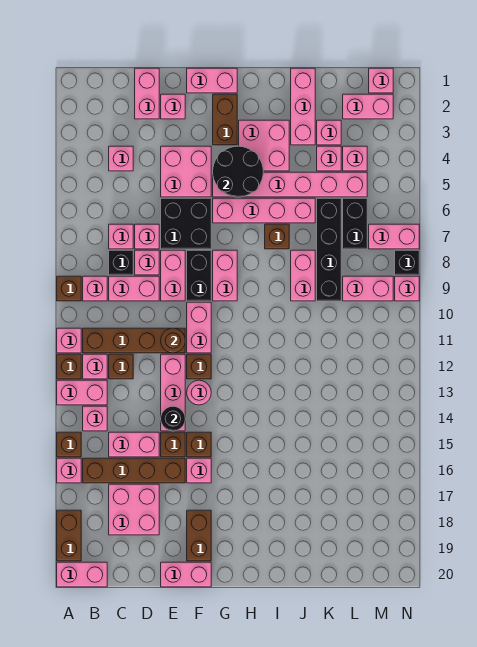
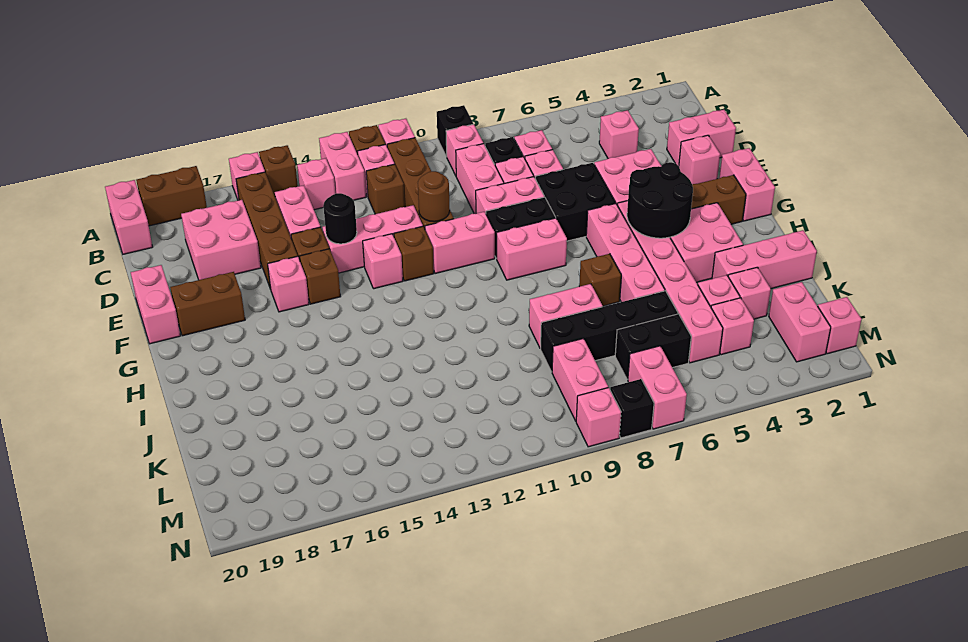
brown brick A9 level 1 -> black brick A9 level 1
pink round brick F13 level 1 -> pink brick F13 level 1

